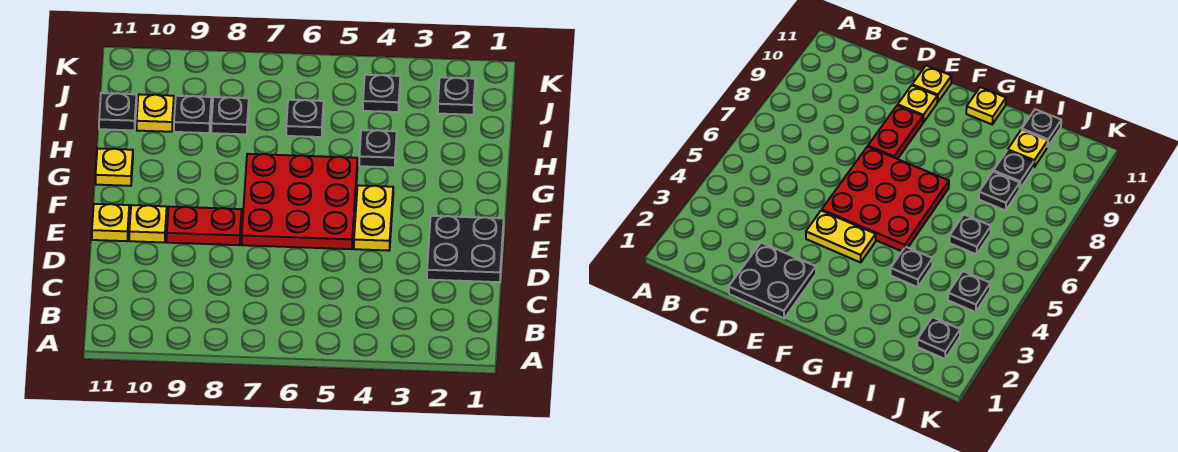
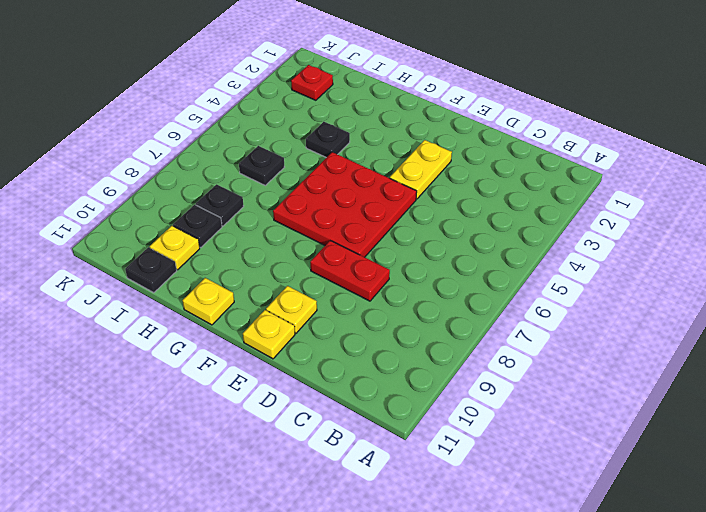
black plate D1:E2 level 1 -> none
yellow plate E4:F4 level 1 -> yellow plate E3:E4 level 1
red plate E8:E9 level 1 -> red plate D8:E8 level 1
black plate J2 level 1 -> red plate J2 level 1
black plate J4 level 1 -> none

